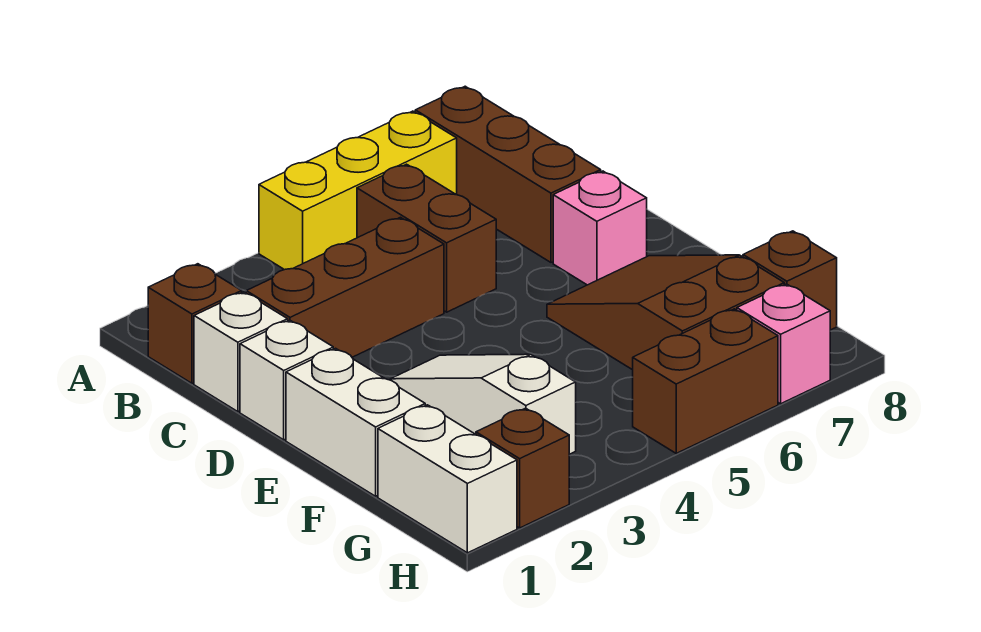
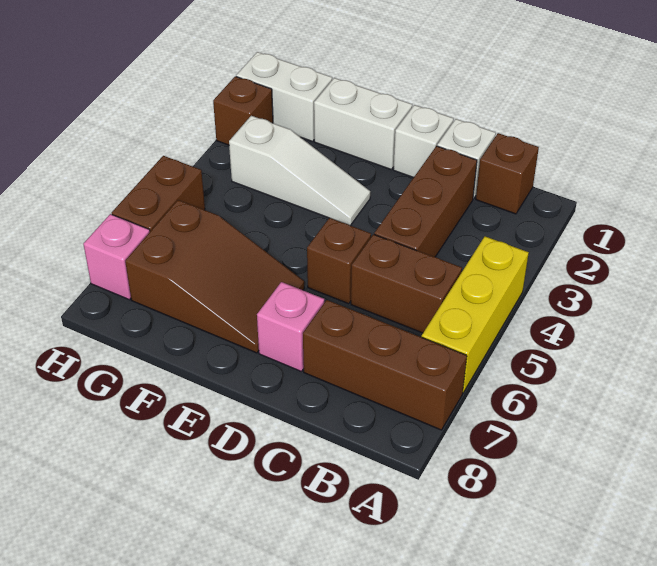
brown brick G8 level 1 -> brown brick D5 level 1

